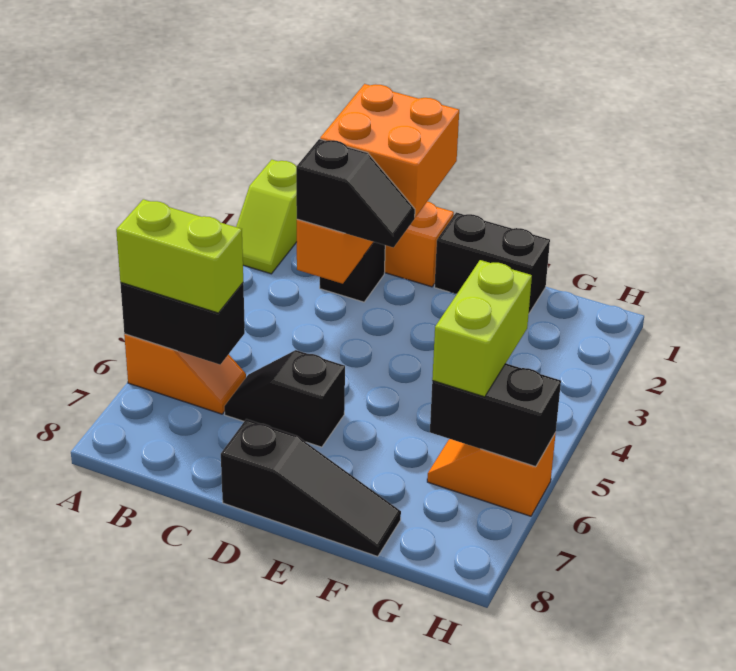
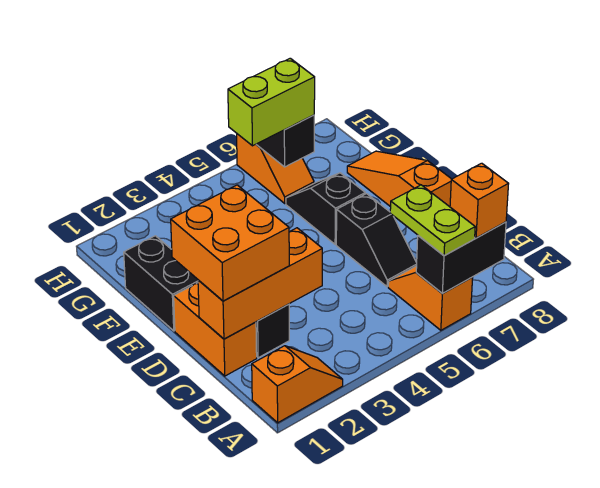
lime slope A1:A2 level 1 top 1 -> orange slope A1:A2 level 1 top 1
black brick A6:B6 level 2 -> black brick A6:A7 level 2
lime brick A6:B6 level 3 -> lime plate A6:B6 level 3
none -> orange brick A7 level 3
black slope C3:D3 level 3 top C -> black slope E6:F6 level 1 top E
black slope D8:F8 level 1 top D -> orange slope D8:F8 level 1 top D

